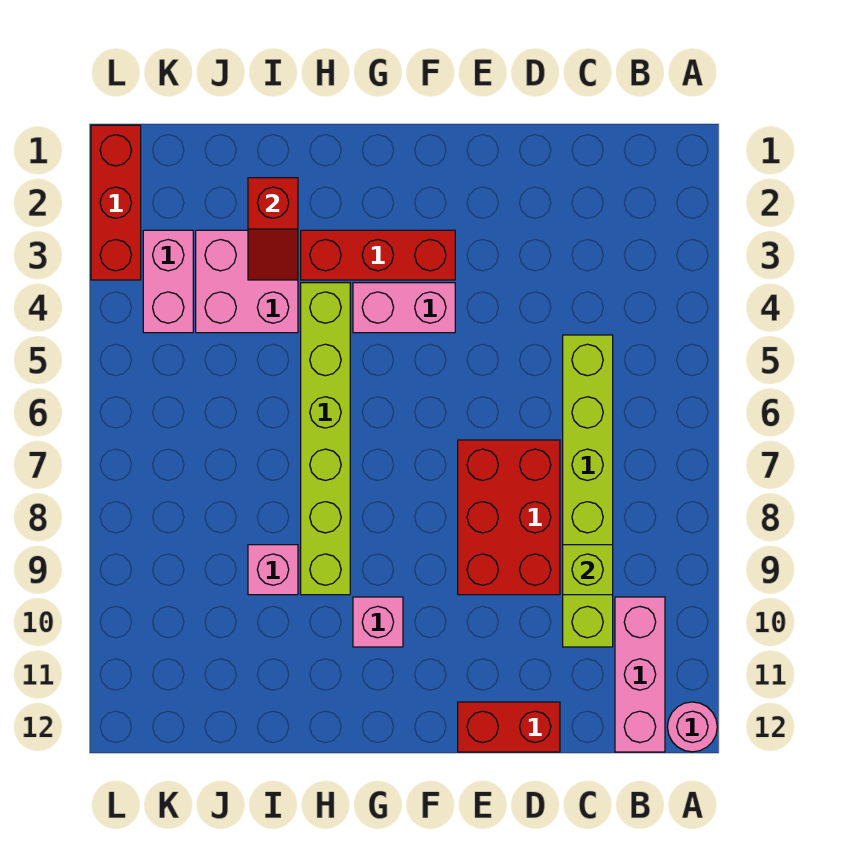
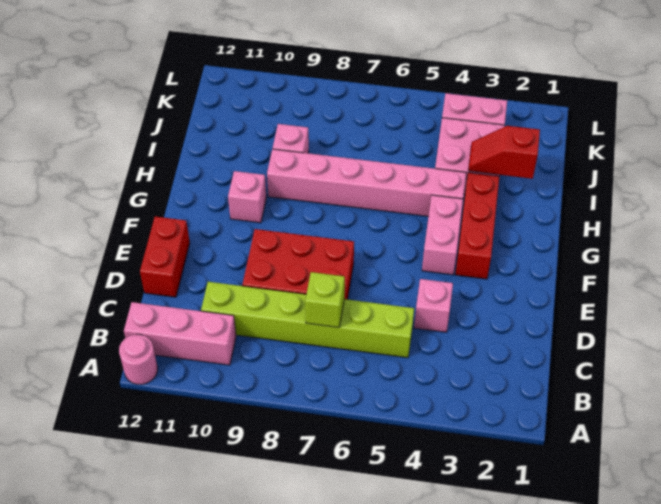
lime brick C9 level 2 -> lime brick C7 level 2
none -> pink brick D4 level 1
lime brick H4:H9 level 1 -> pink brick H4:H9 level 1
red brick L1:L3 level 1 -> none

